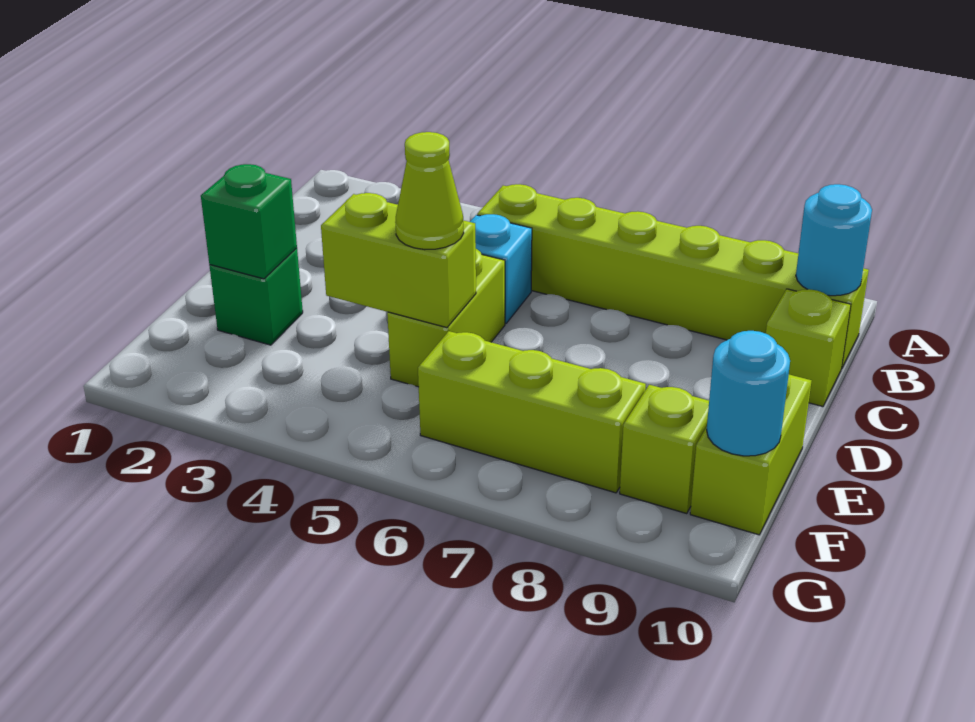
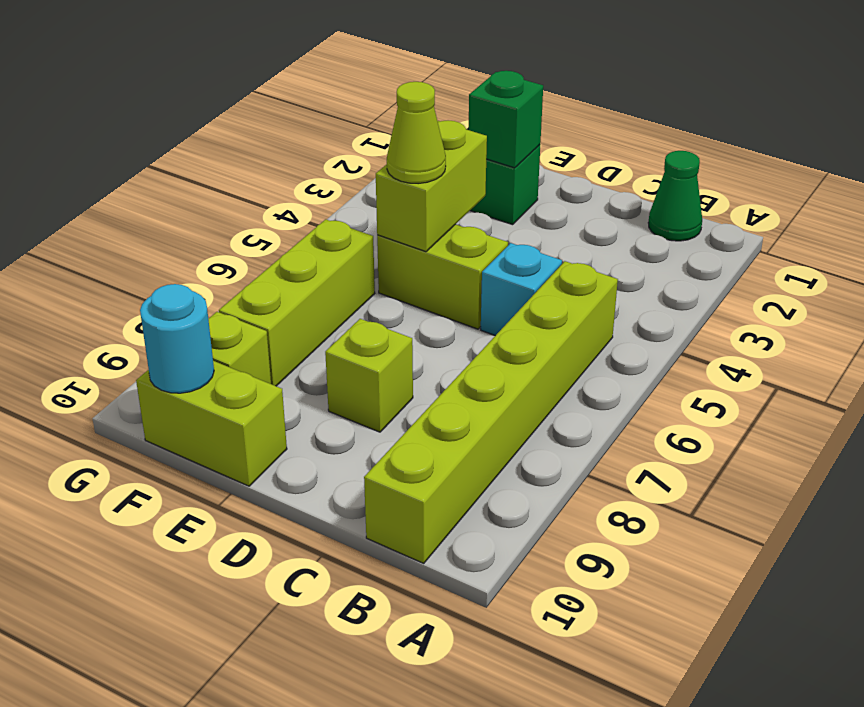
none -> green cone B1 level 1
cyan round brick B10 level 2 -> none
lime brick C10 level 1 -> lime brick D8 level 1

